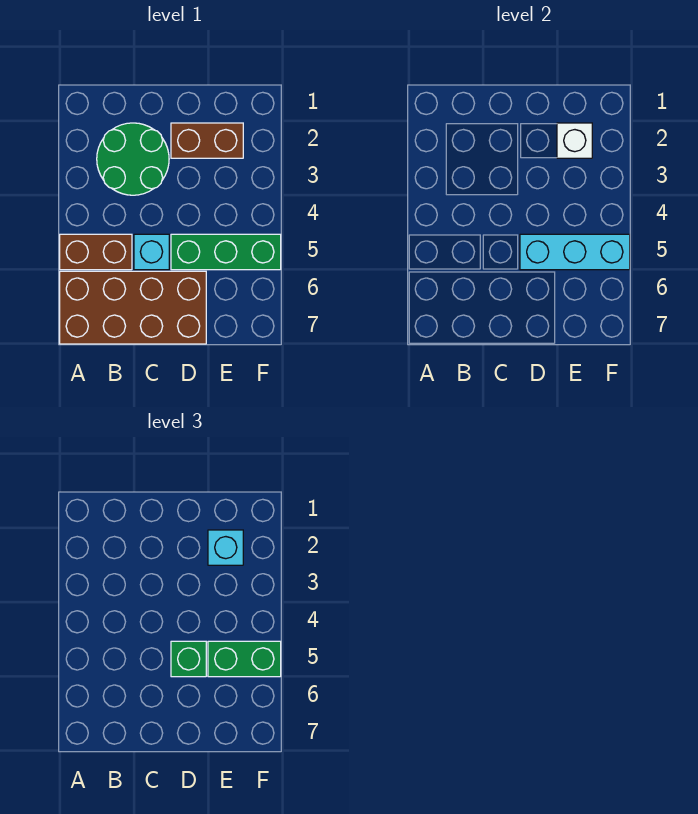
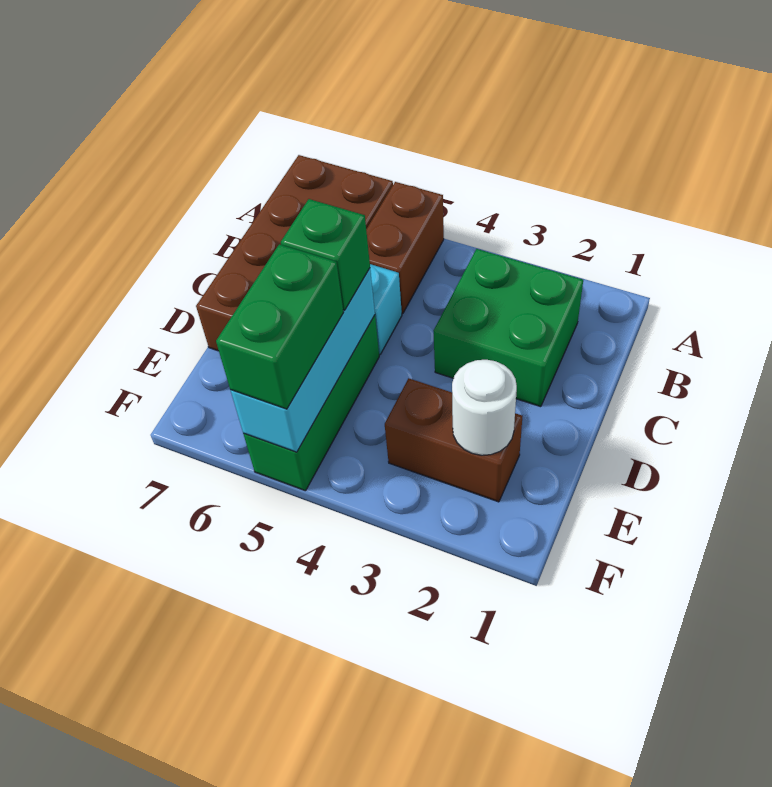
green round brick B2:C3 level 1 -> green brick B2:C3 level 1
brown brick D2:E2 level 1 -> brown brick E2:E3 level 1
white brick E2 level 2 -> white round brick E2 level 2
cyan brick E2 level 3 -> none

